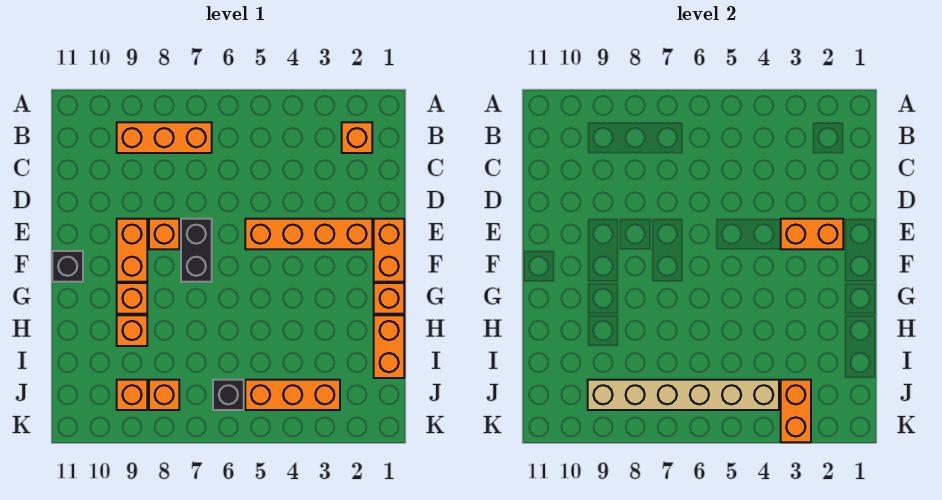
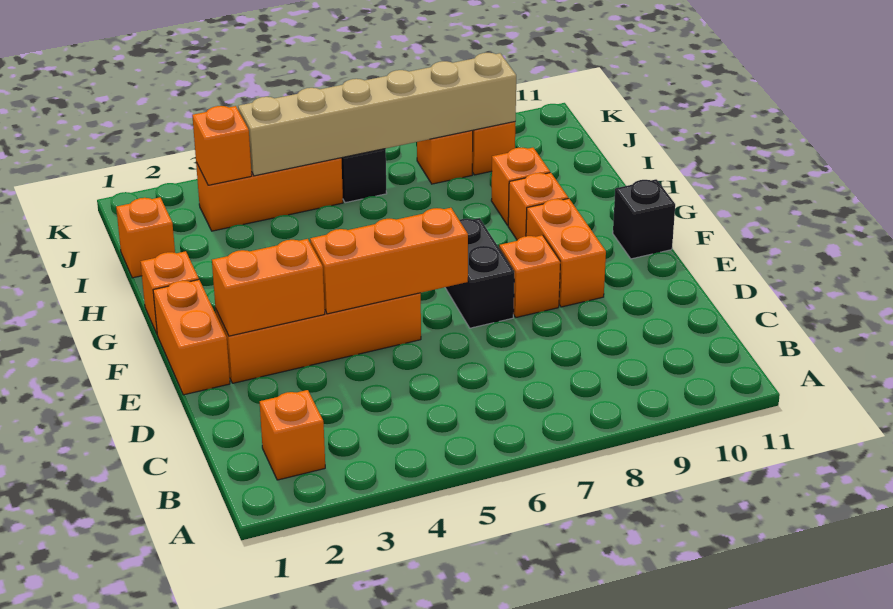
orange brick B7:B9 level 1 -> orange brick E4:E6 level 2
orange brick H1:I1 level 1 -> orange brick I1 level 1
orange brick J3:K3 level 2 -> orange brick J3 level 2

